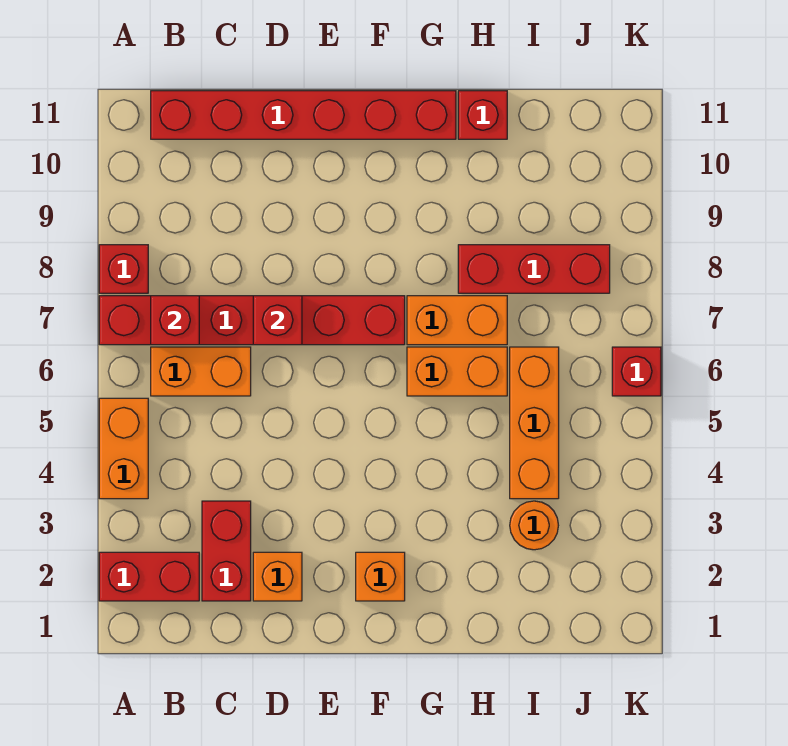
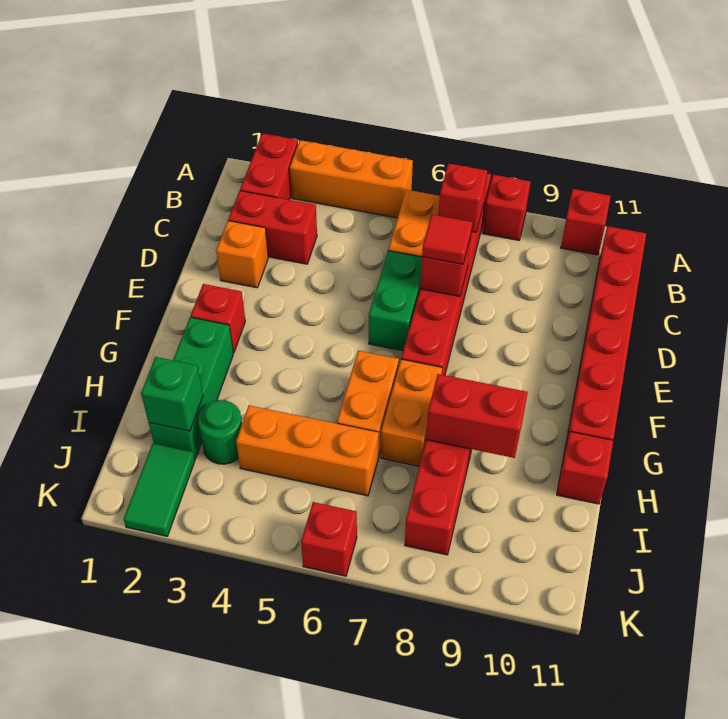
orange brick A4:A5 level 1 -> orange brick A3:A5 level 1
none -> red brick A10 level 1
none -> green brick D6:E6 level 1
none -> red tile D7 level 3
orange brick F2 level 1 -> red brick F2 level 1
none -> green brick G2:I2 level 1
none -> red brick H8:H9 level 2
none -> green brick I2 level 2
orange round brick I3 level 1 -> green round brick I3 level 1
none -> green tile J2:K2 level 1

